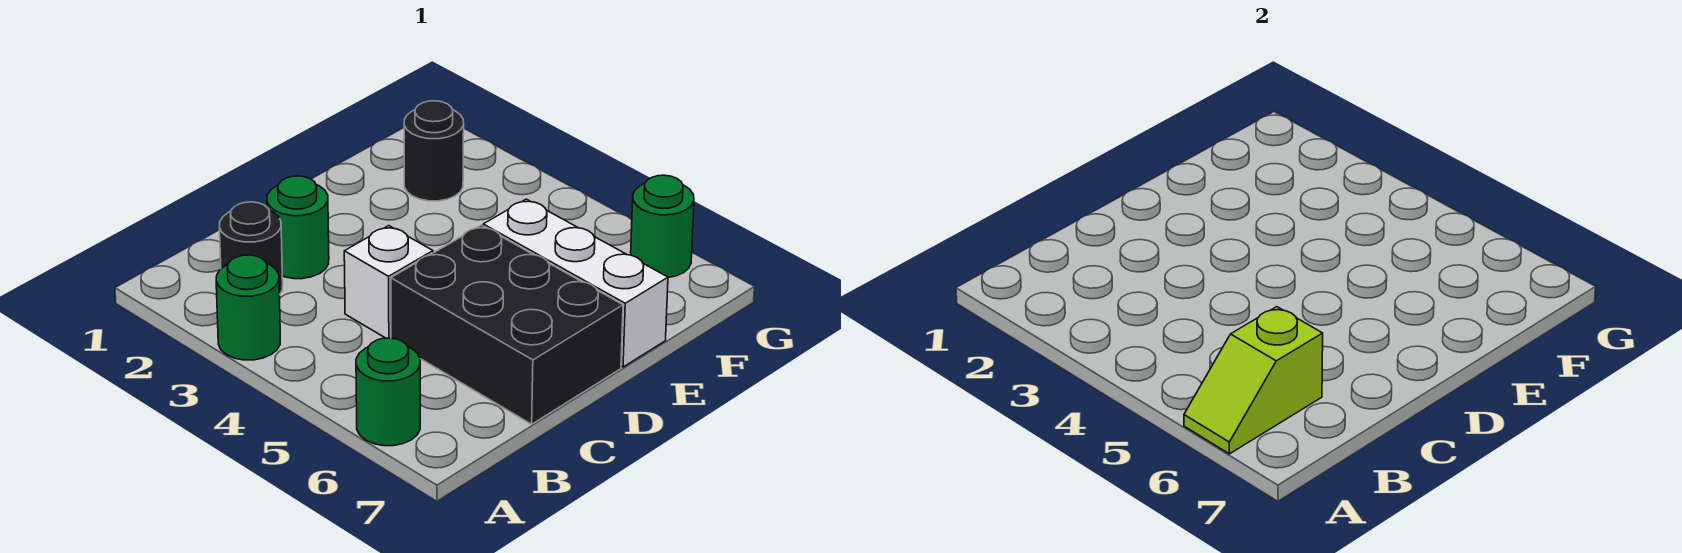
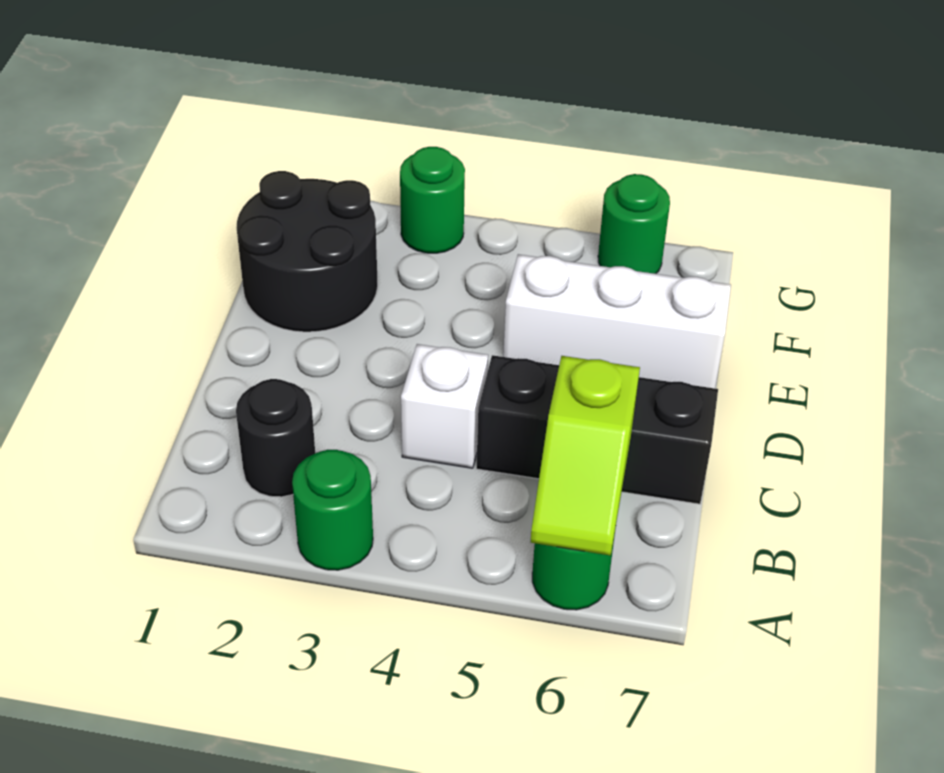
green round brick C2 level 1 -> green round brick G3 level 1
black brick C5:D7 level 1 -> black brick C5:C7 level 1
black round brick F2 level 1 -> black round brick E1:F2 level 1

